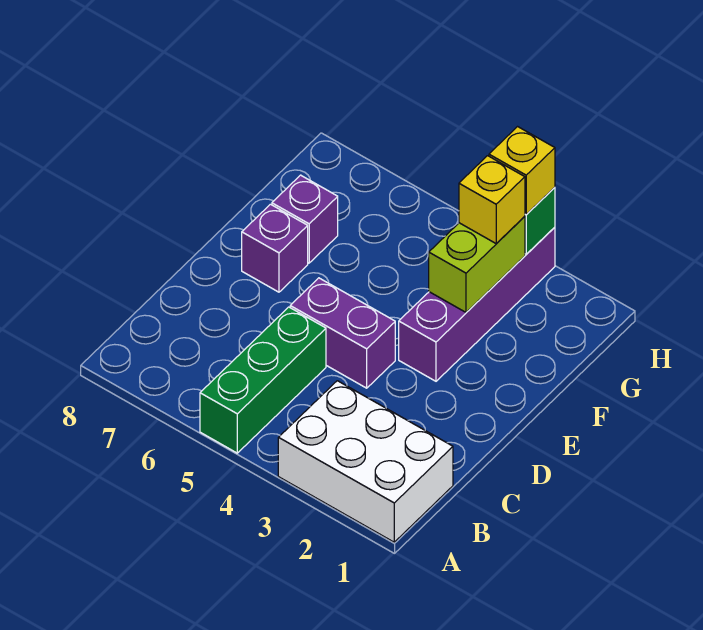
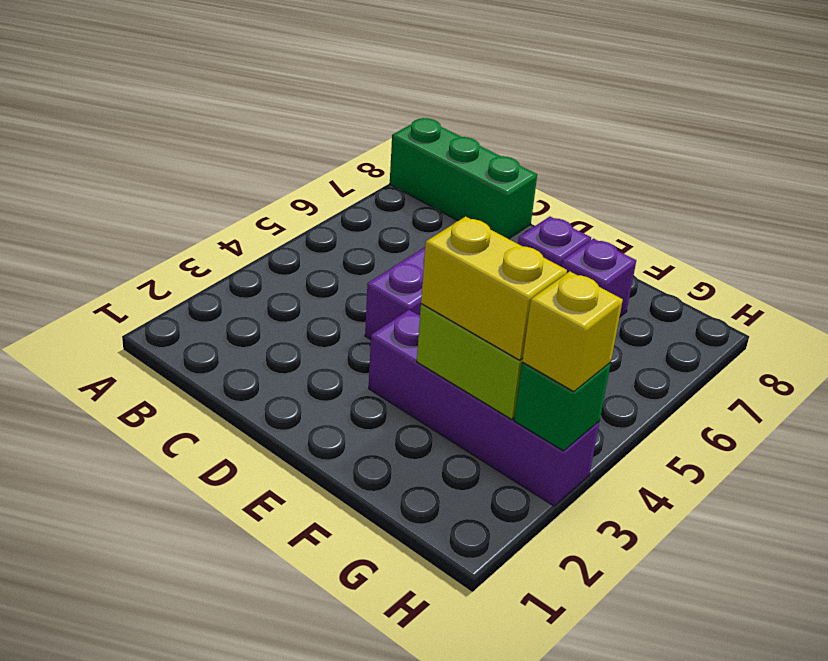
white brick A1:B3 level 1 -> none
green brick A5:C5 level 1 -> green brick A8:C8 level 1
yellow brick G3 level 3 -> yellow brick F3:G3 level 3

